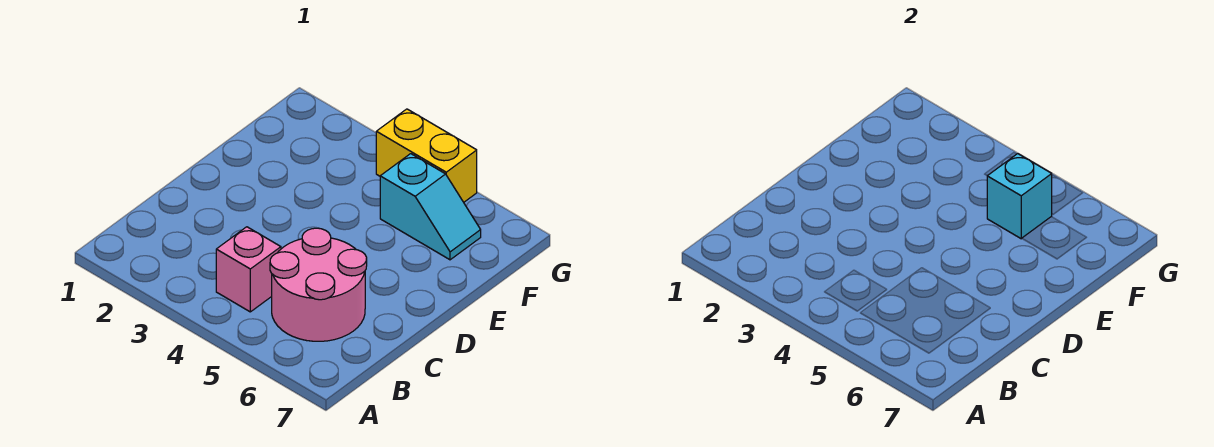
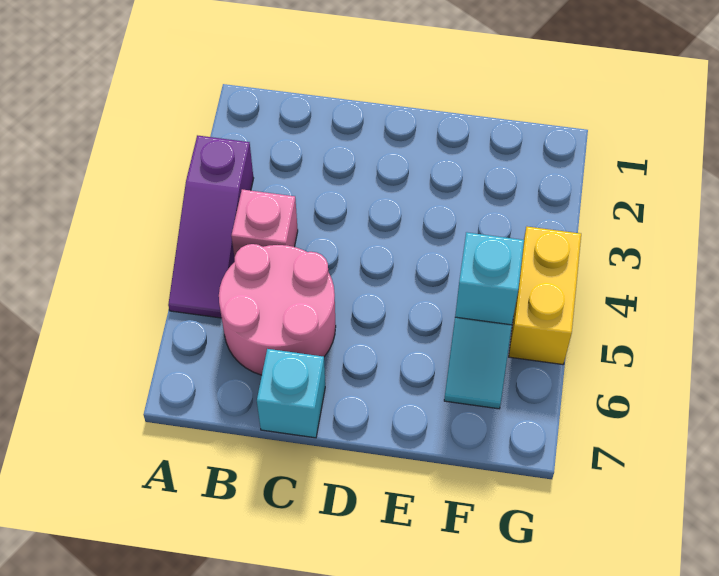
none -> purple slope A3:A5 level 1 top 3
none -> cyan brick C7 level 1

